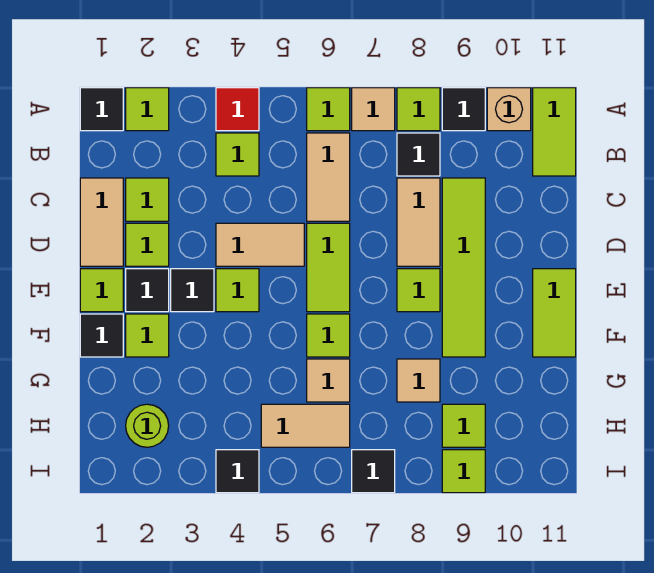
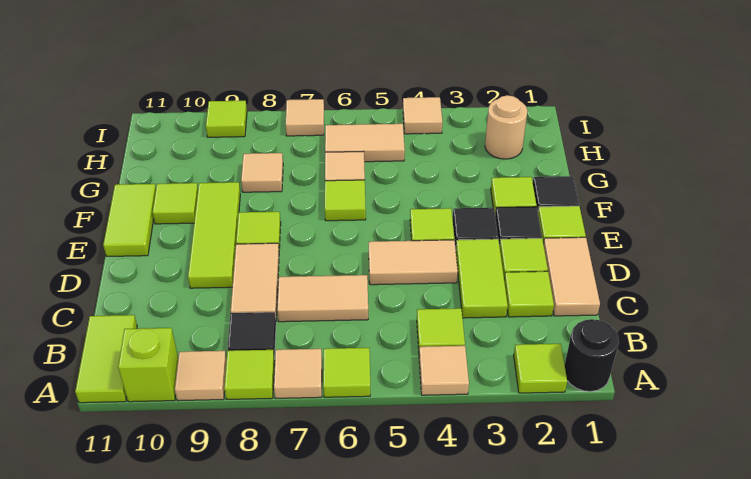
black tile A1 level 1 -> black round brick A1 level 1
red tile A4 level 1 -> tan tile A4 level 1
black tile A9 level 1 -> tan tile A9 level 1
tan brick A10 level 1 -> lime brick A10 level 1
tan tile B6:C6 level 1 -> tan tile C6:C7 level 1
lime tile C9:F9 level 1 -> lime tile D9:F9 level 1
lime tile D6:E6 level 1 -> lime tile C3:D3 level 1
lime round brick H2 level 1 -> tan round brick H2 level 1
lime tile H9 level 1 -> lime tile F10 level 1
black tile I4 level 1 -> tan tile I4 level 1
black tile I7 level 1 -> tan tile I7 level 1

